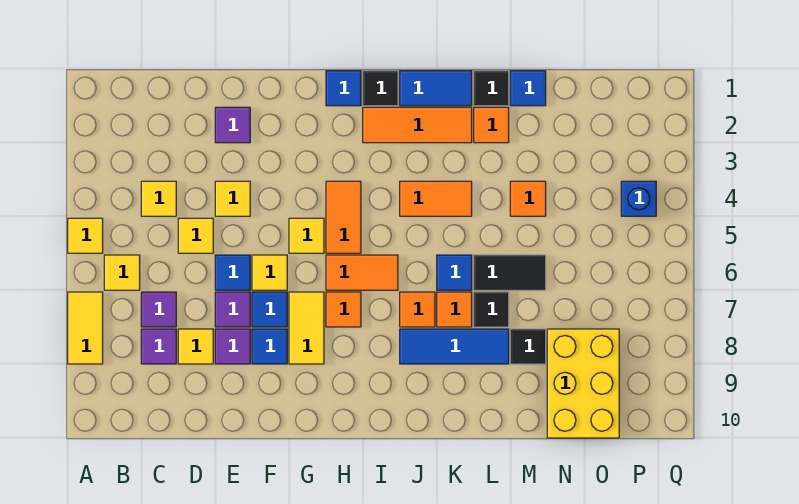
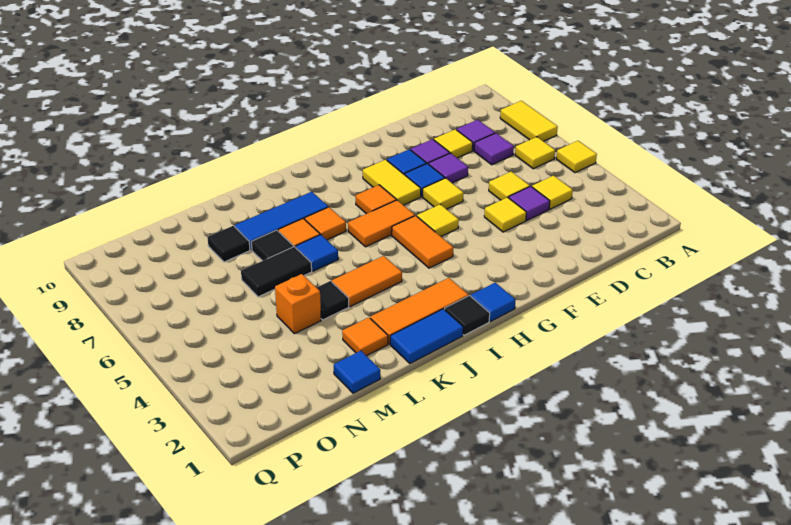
purple tile E2 level 1 -> purple tile D4 level 1
blue tile E6 level 1 -> none
black tile L1 level 1 -> black tile L4 level 1
orange tile M4 level 1 -> orange brick M4 level 1
yellow brick N8:O10 level 1 -> none
blue brick P4 level 1 -> none

